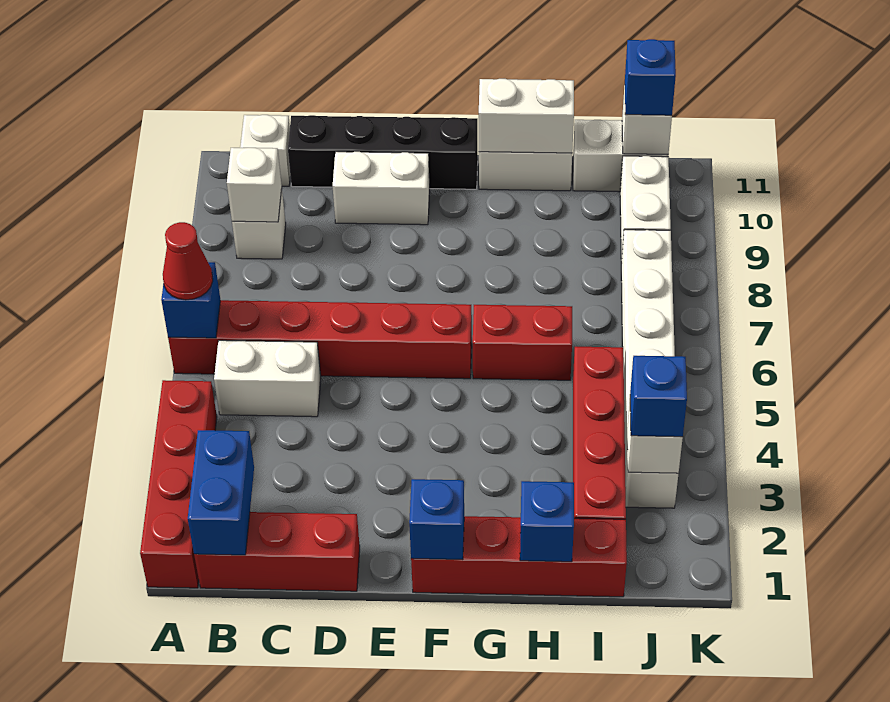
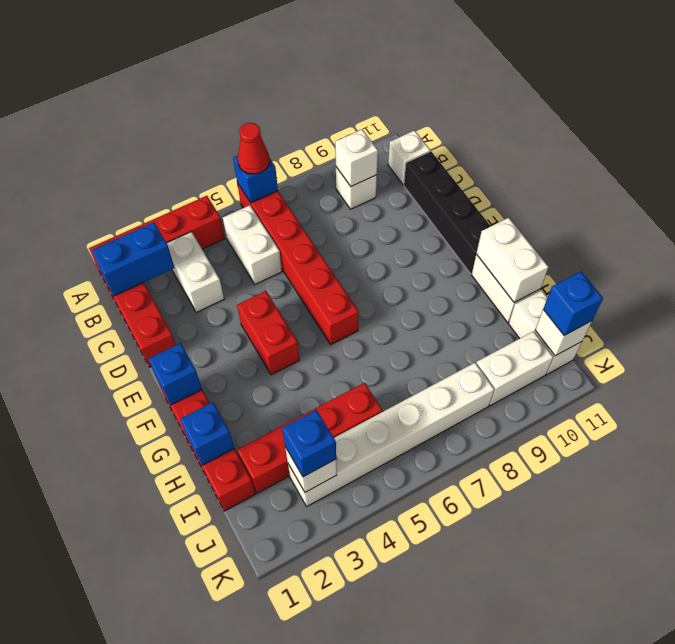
white brick D10:E10 level 1 -> white brick B3:C3 level 1
red brick G6:H6 level 1 -> red brick E4:F4 level 1

